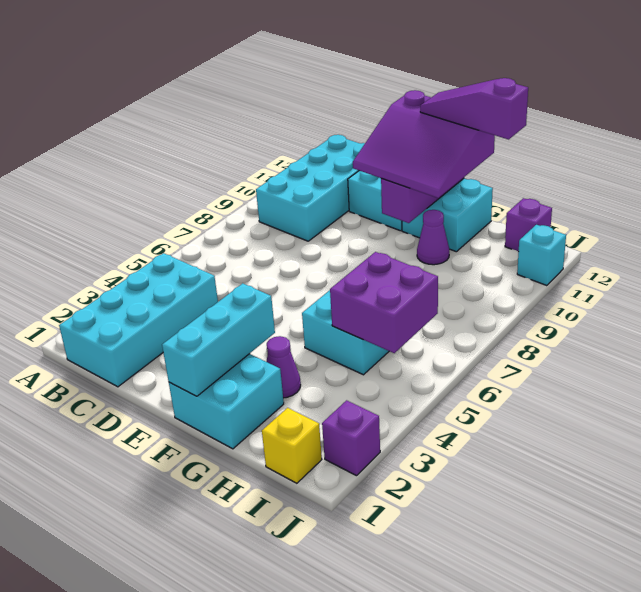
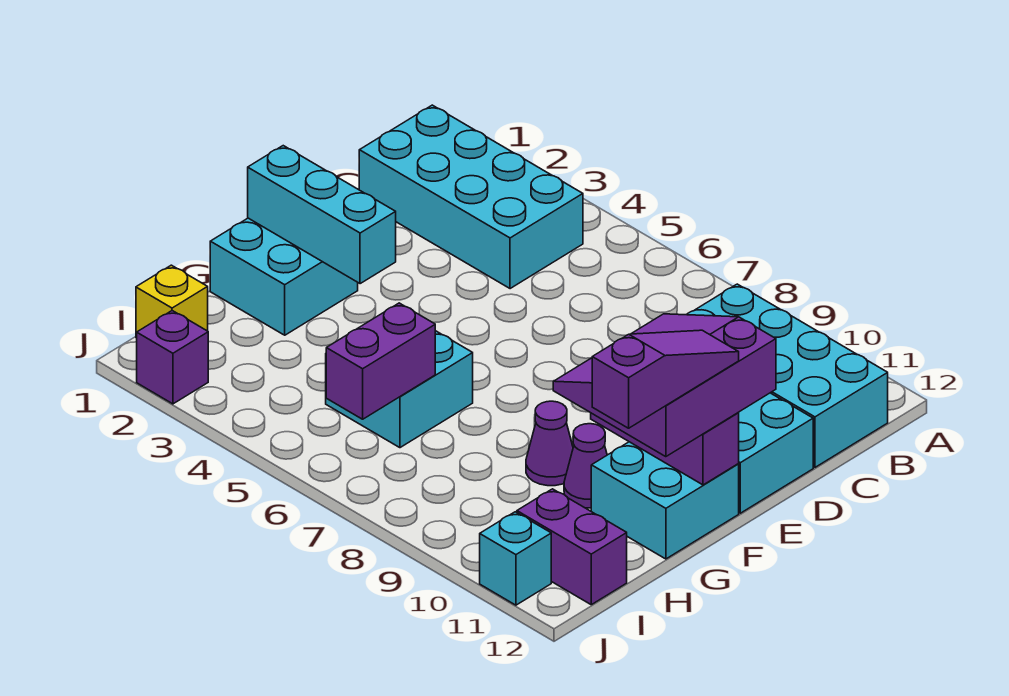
purple cone G3 level 1 -> purple cone G9 level 1
purple brick H5:I6 level 2 -> purple brick H6:I6 level 2
purple brick I12 level 1 -> purple brick I11:I12 level 1

